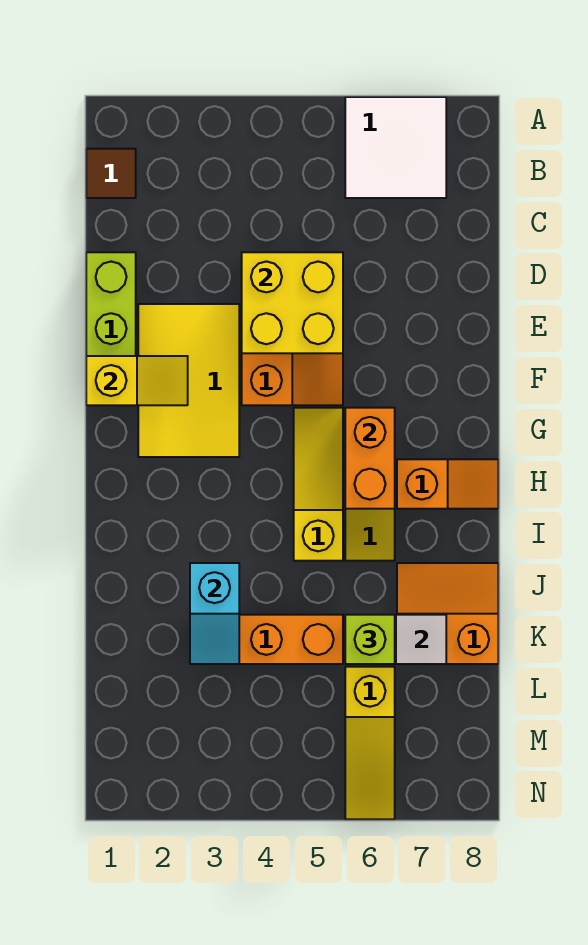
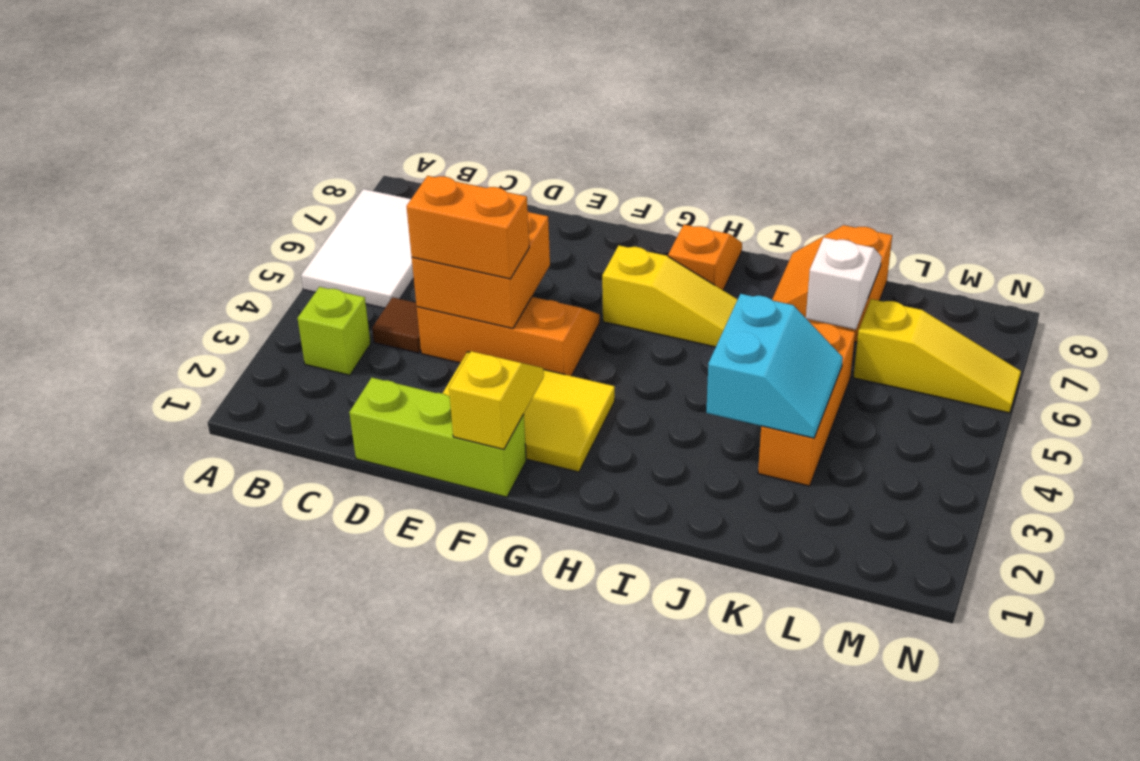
white tile A6:B7 level 1 -> white tile A5:B7 level 1
brown tile B1 level 1 -> brown tile C4 level 1
yellow brick D4:E5 level 2 -> orange brick D4:E5 level 2
yellow slope G5:I5 level 1 top I -> none
orange brick G6:H6 level 2 -> orange brick D4:E4 level 3
cyan slope J3:K3 level 2 top J -> cyan slope J3:K4 level 2 top J
lime brick K6 level 3 -> lime brick B3 level 1

